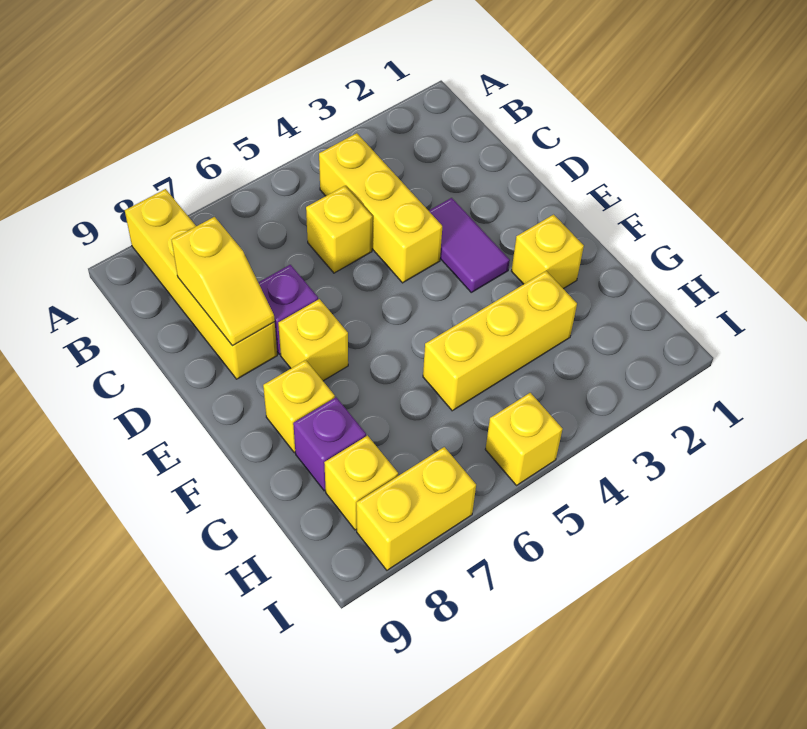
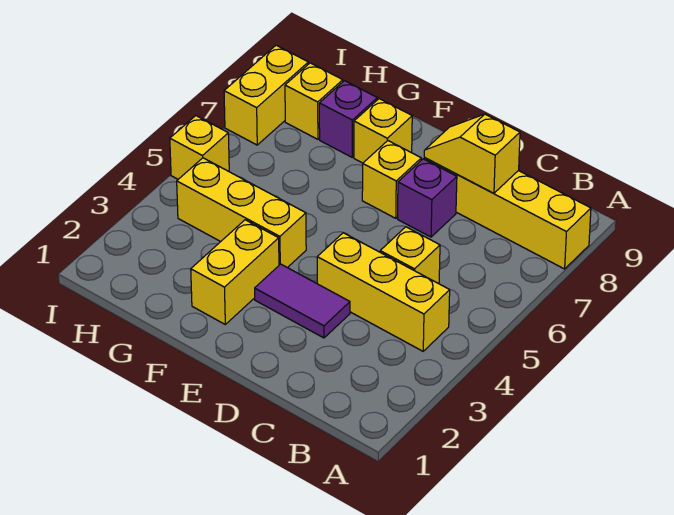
yellow brick F2 level 1 -> yellow brick F2:F3 level 1
yellow brick G3:G5 level 1 -> yellow brick F4:H4 level 1

